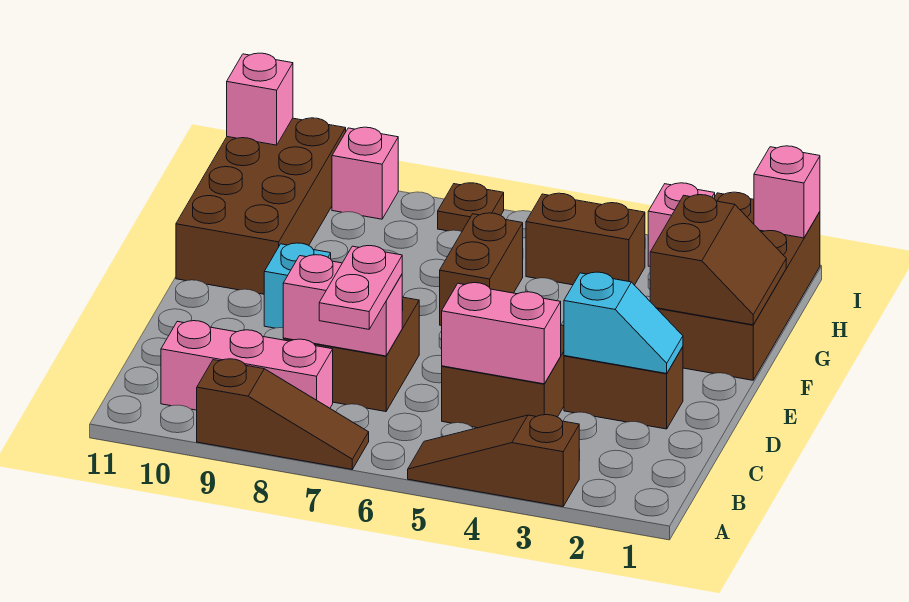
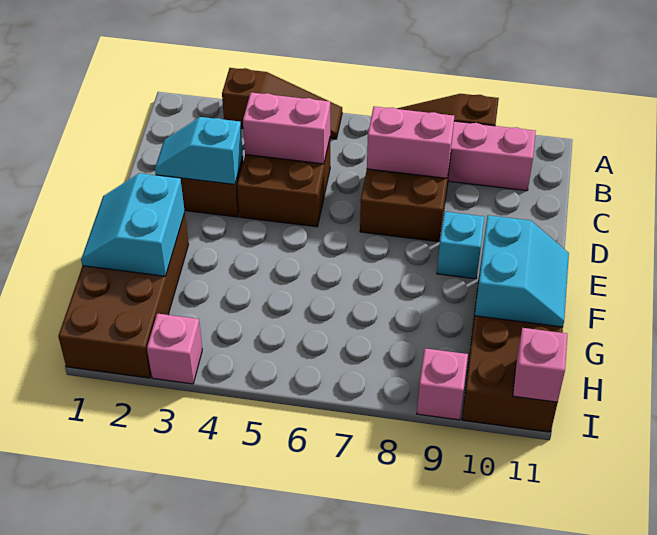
pink plate B7:C7 level 3 -> none
brown slope F1:G2 level 2 top 2 -> cyan slope F1:G2 level 2 top 2
brown brick F6:G6 level 1 -> none
none -> cyan slope F10:G11 level 2 top 10
brown brick H4:H5 level 1 -> none
pink brick I1 level 2 -> none
brown plate I7 level 1 -> none

